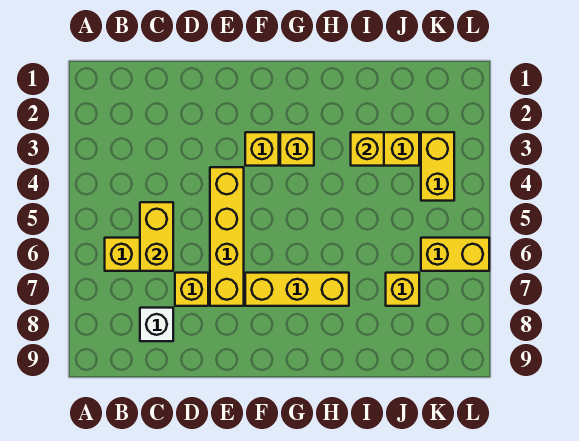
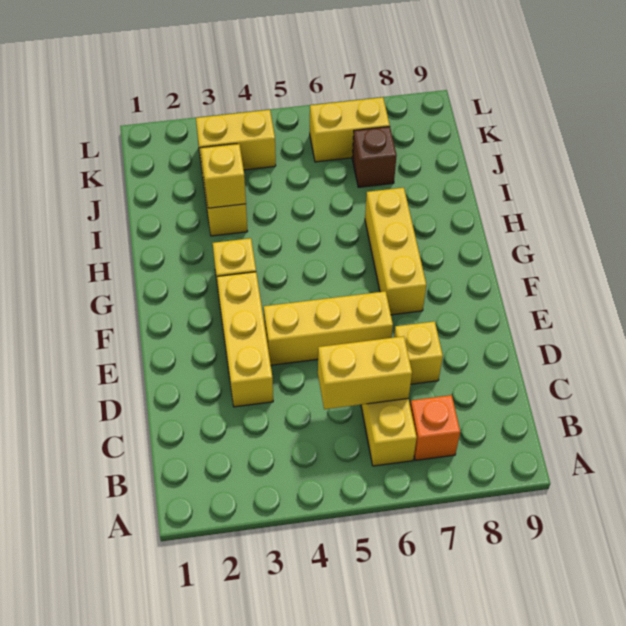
none -> orange brick B7 level 1
white brick C8 level 1 -> none
yellow brick E4:E7 level 1 -> yellow brick E4:E6 level 1
yellow brick F3 level 1 -> yellow brick D3:F3 level 1
yellow brick J7 level 1 -> brown brick J7 level 1
yellow brick K6:L6 level 1 -> yellow brick K6:K7 level 1

